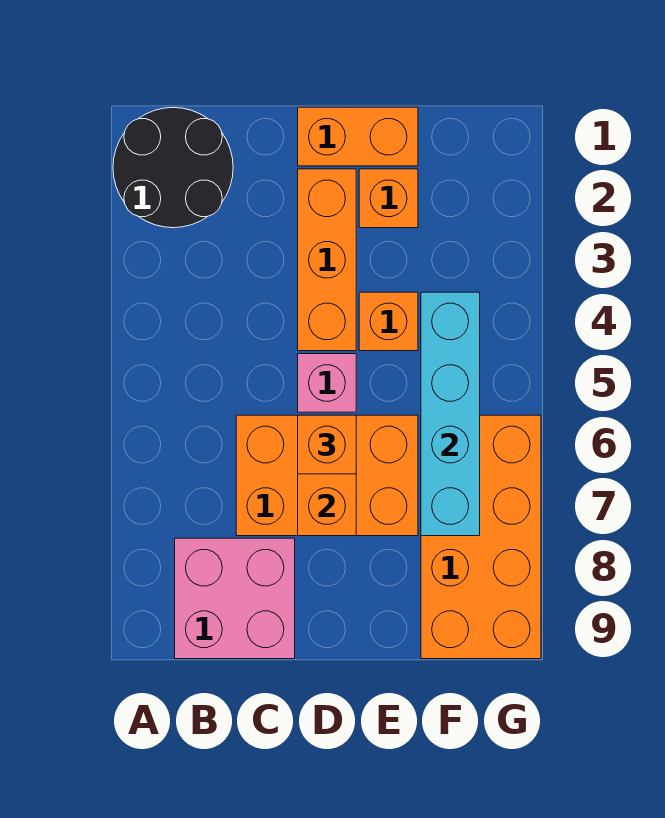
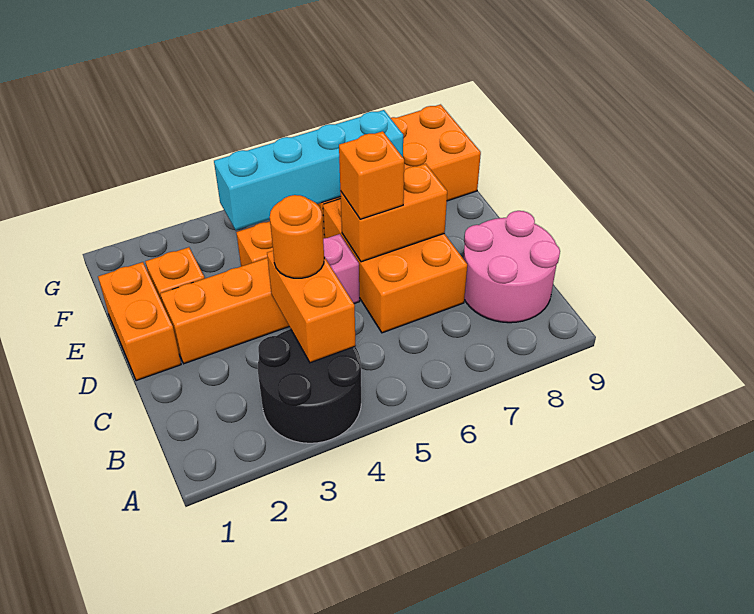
black round brick A1:B2 level 1 -> black round brick A3:B4 level 1
none -> orange brick B4:C4 level 2
pink brick B8:C9 level 1 -> pink round brick B8:C9 level 1
none -> orange round brick C4 level 3

